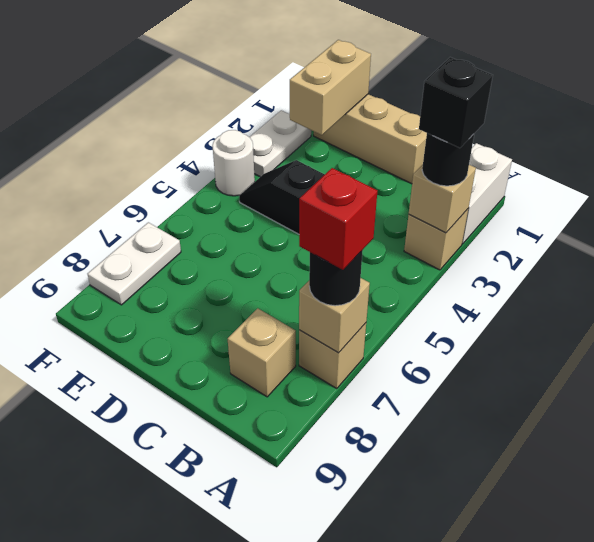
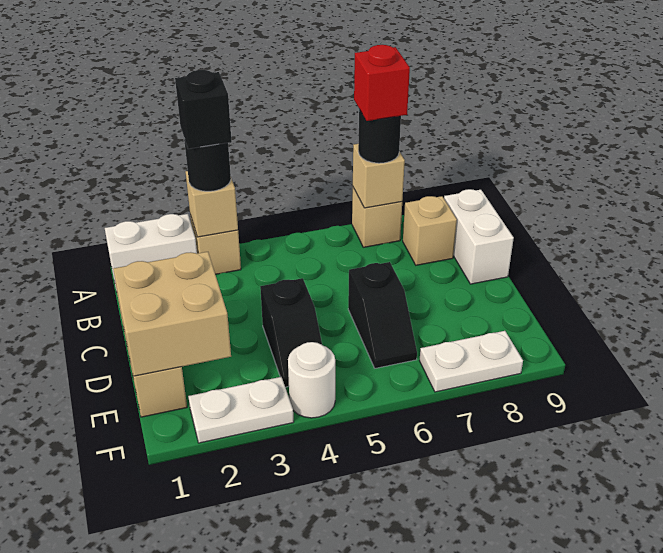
none -> white brick B9:C9 level 1
none -> black slope D6:E6 level 1 top D
tan brick E1:E2 level 2 -> tan brick D1:E2 level 2

